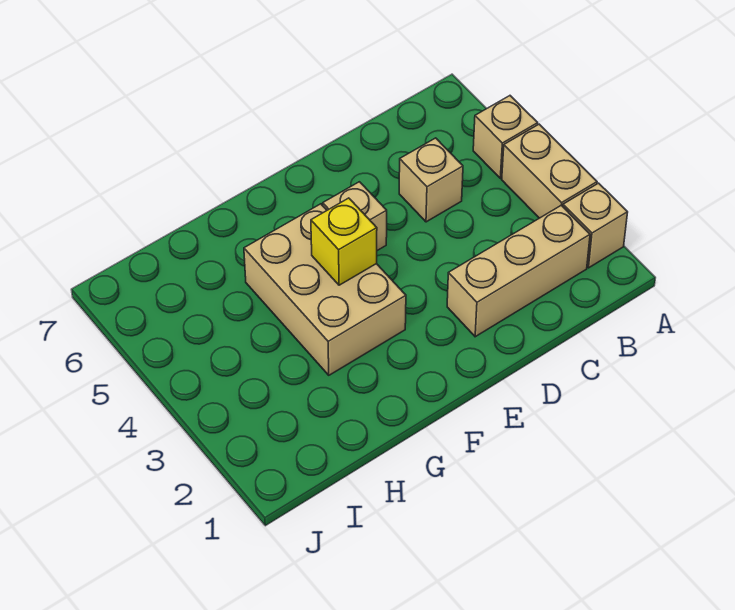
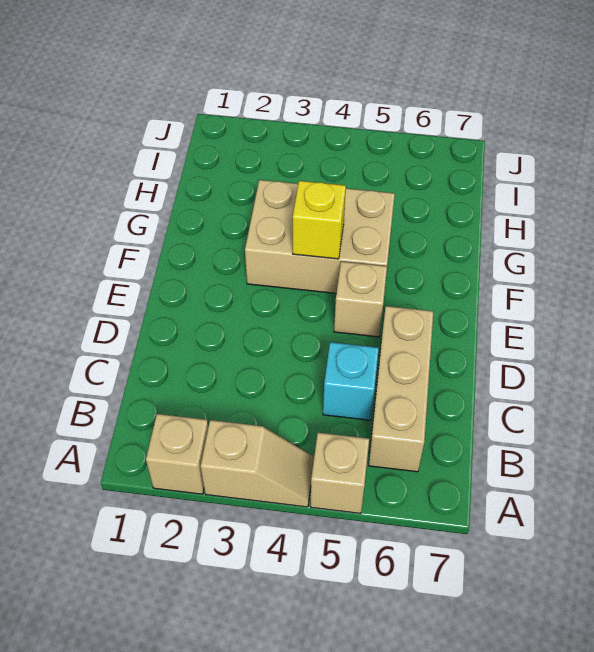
tan brick A3:A4 level 1 -> tan slope A3:A4 level 1 top 3
tan brick B2:D2 level 1 -> tan brick B6:D6 level 1
tan brick C5 level 1 -> cyan brick C5 level 1

